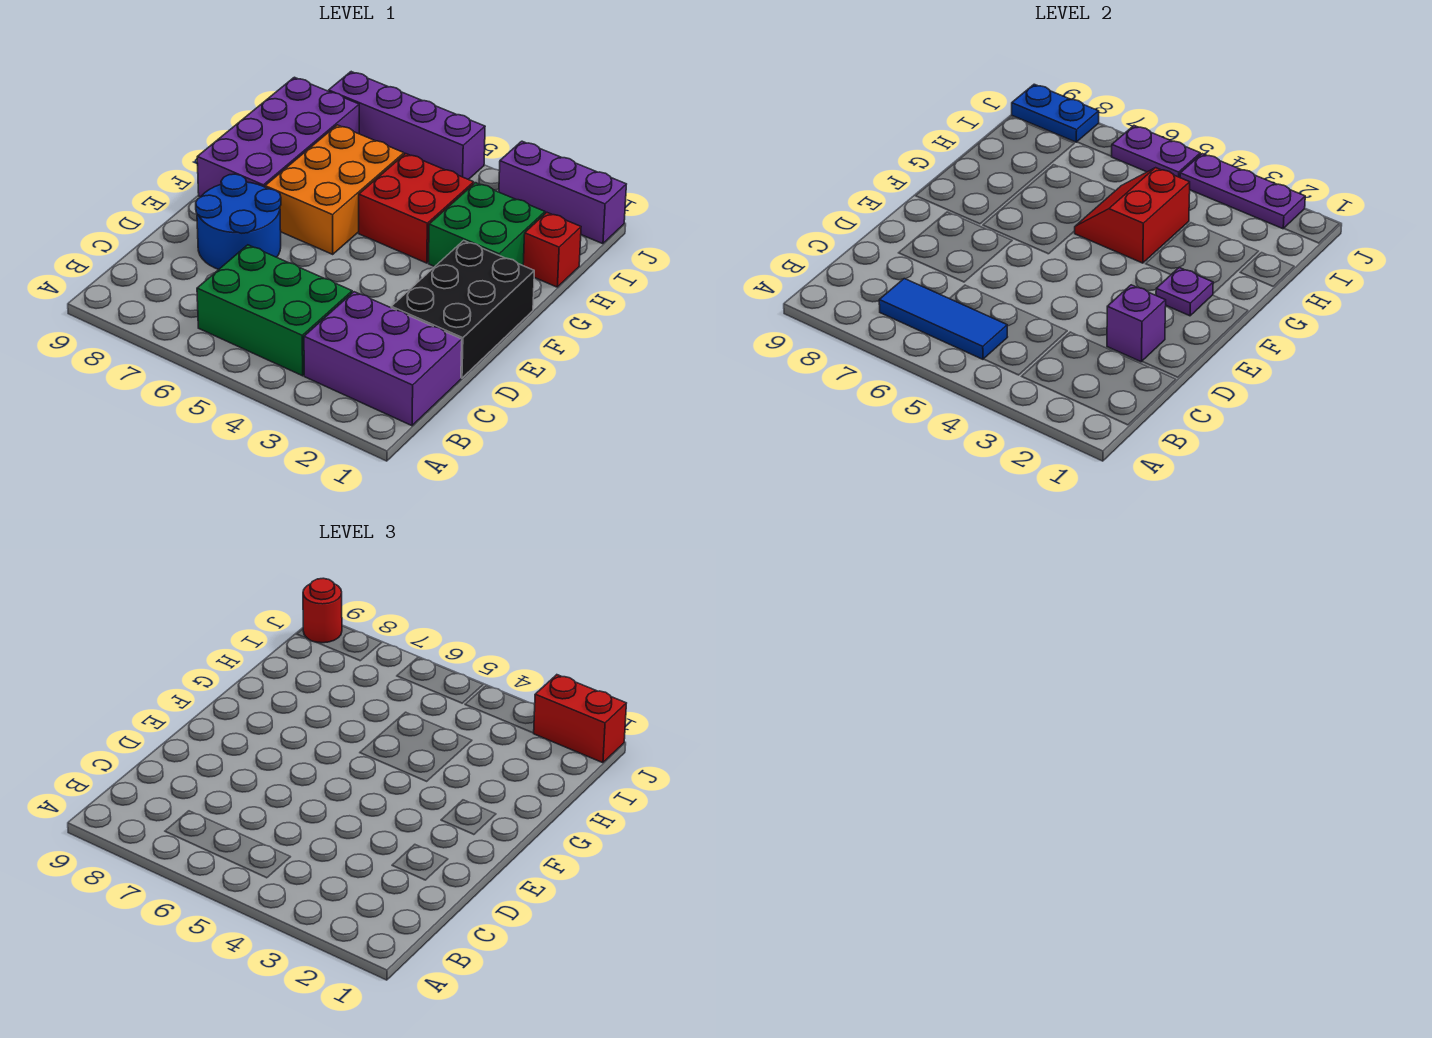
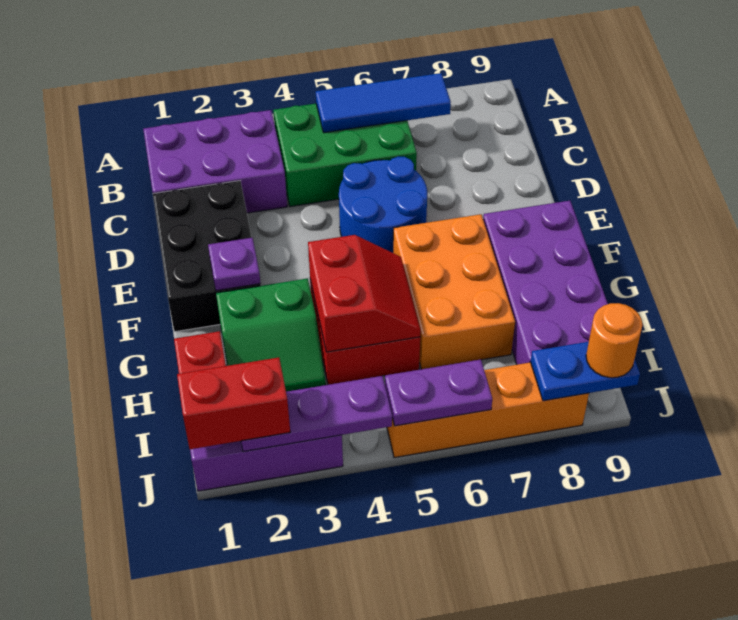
purple brick D2 level 2 -> none
blue round brick D7:E8 level 1 -> blue round brick D5:E6 level 1
green brick G2:H3 level 1 -> green slope G2:H3 level 1 top G
purple brick J5:J8 level 1 -> orange brick J5:J8 level 1
red round brick J9 level 3 -> orange round brick J9 level 3

